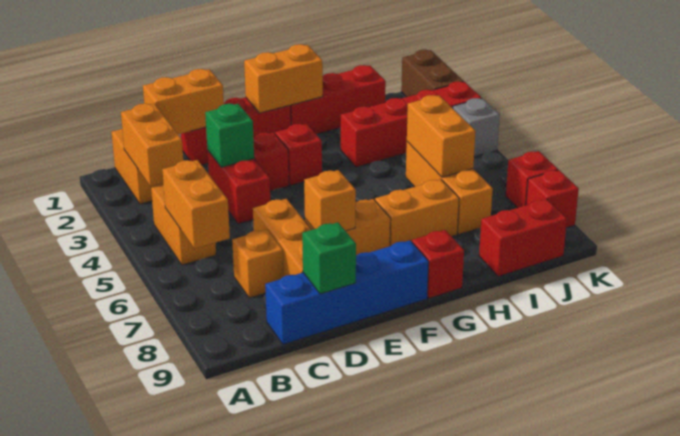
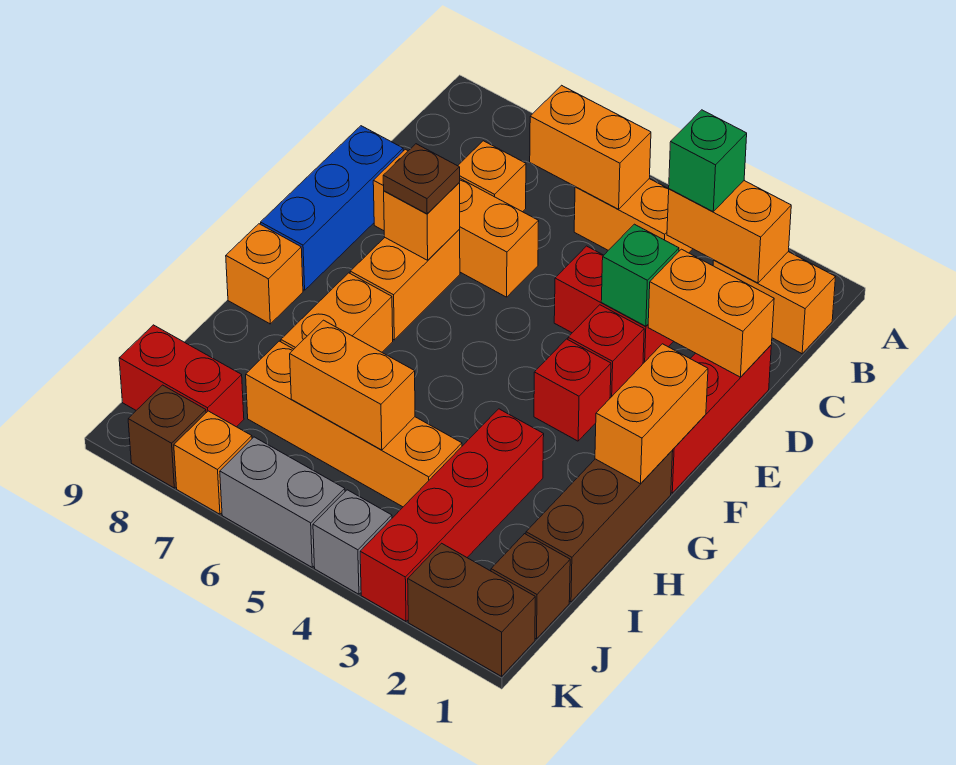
orange brick C1:D1 level 2 -> orange brick D1:D2 level 2
blue brick C9:F9 level 1 -> blue brick D9:F9 level 1
green brick D9 level 2 -> green brick B3 level 3
none -> brown plate E7 level 3
red brick G1:I1 level 1 -> brown brick G1:I1 level 1
red brick G9 level 1 -> orange brick G9 level 1
orange brick I5:I7 level 1 -> orange brick I4:I7 level 1
red brick I9:J9 level 1 -> red brick J8:J9 level 1
none -> brown brick J1 level 1
none -> grey brick K5:K6 level 1
red brick K7 level 1 -> orange brick K7 level 1
red brick K8 level 1 -> brown brick K8 level 1

